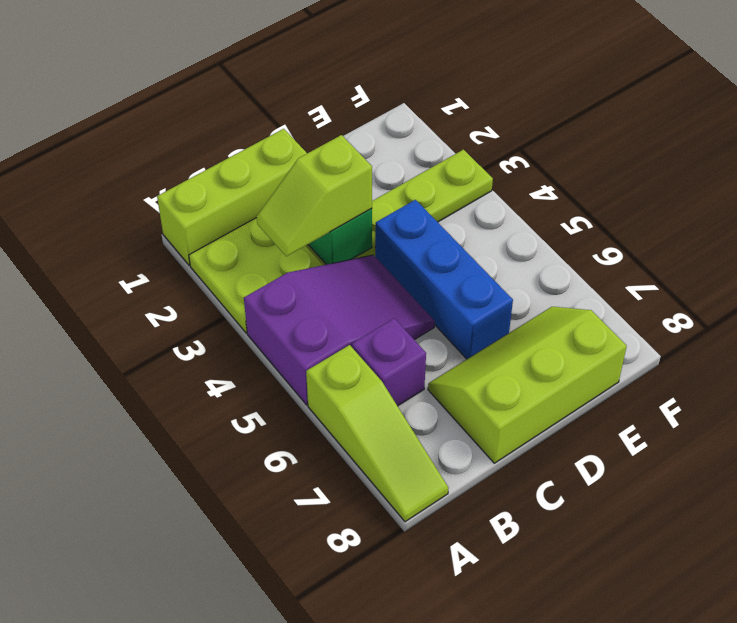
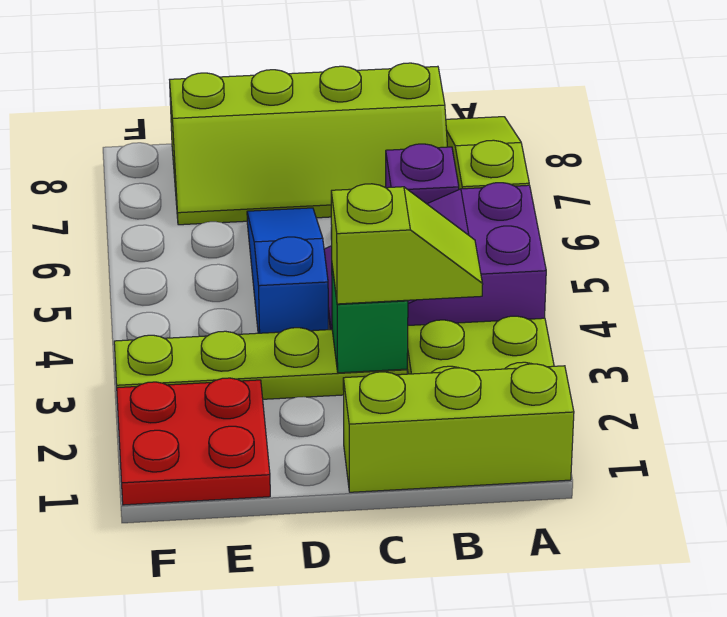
lime slope C7:E8 level 1 top 8 -> lime slope B7:E8 level 1 top 8
blue brick D4:D6 level 1 -> blue slope D4:D6 level 1 top 4
none -> red plate E1:F2 level 1

